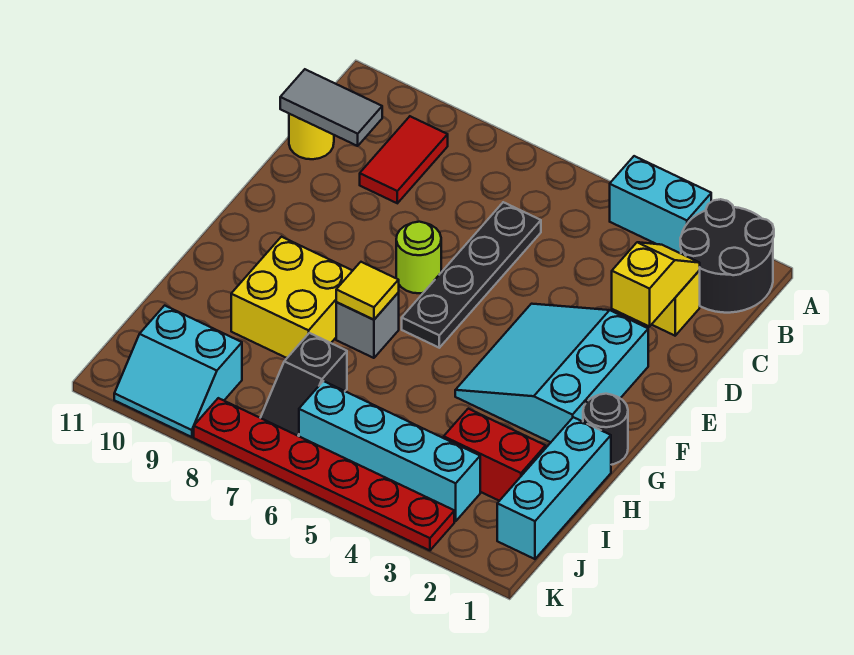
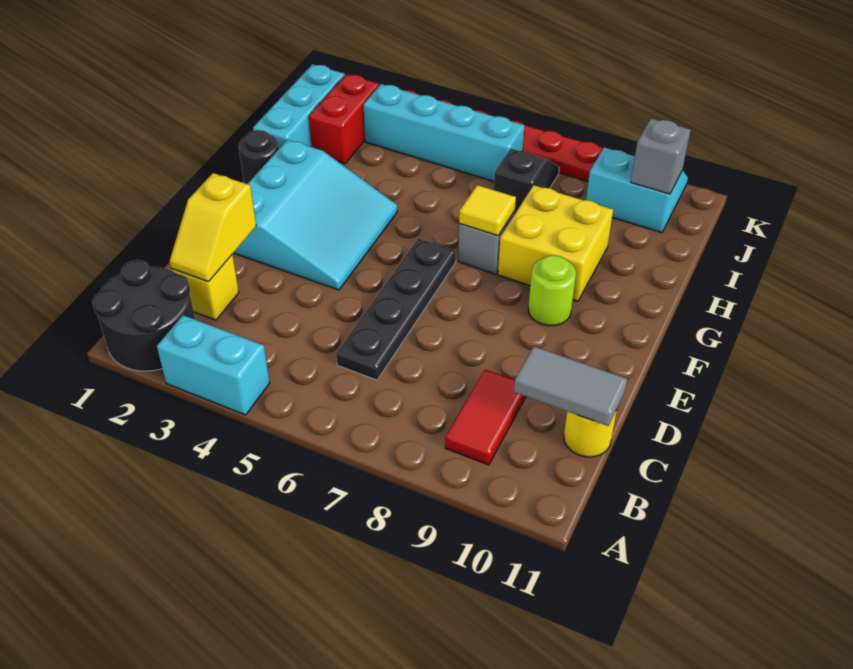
lime round brick E7 level 1 -> lime round brick F9 level 1
red brick I2:I3 level 1 -> red brick I2:J2 level 1
none -> grey brick J10 level 2

